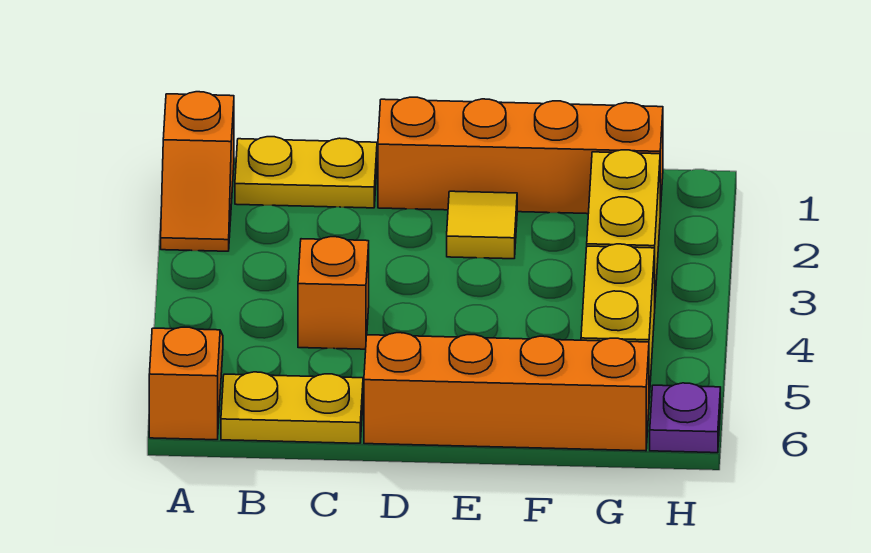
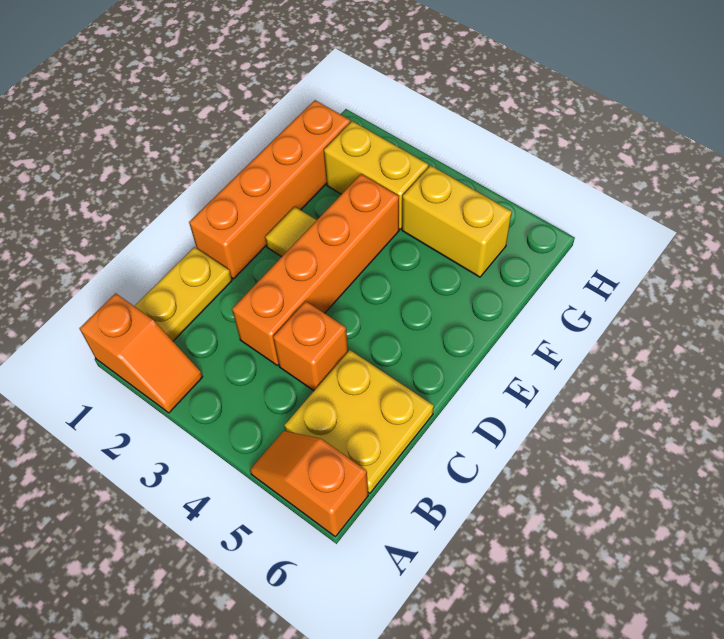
yellow plate B6:C6 level 1 -> yellow plate B5:C6 level 1
orange brick D6:G6 level 1 -> orange brick C3:F3 level 1
purple plate H6 level 1 -> none

